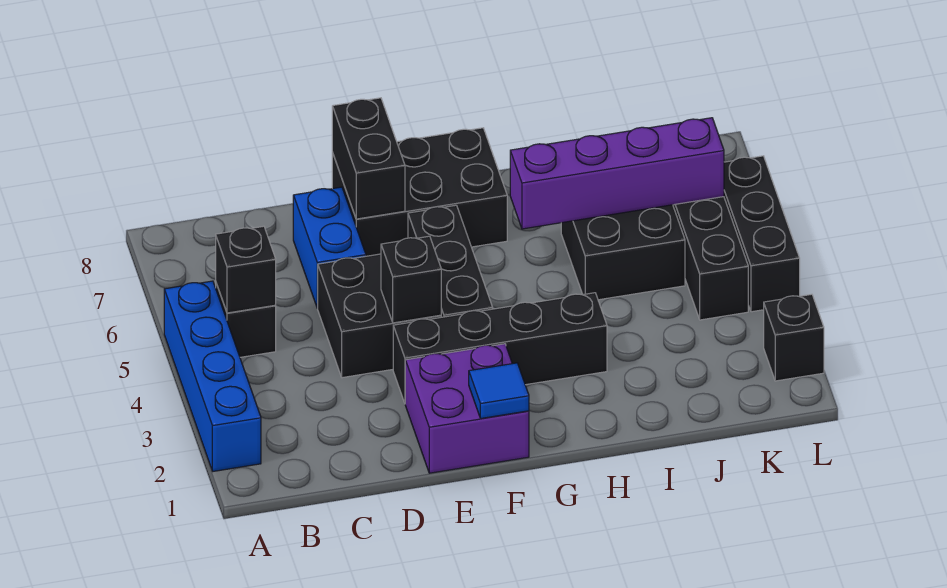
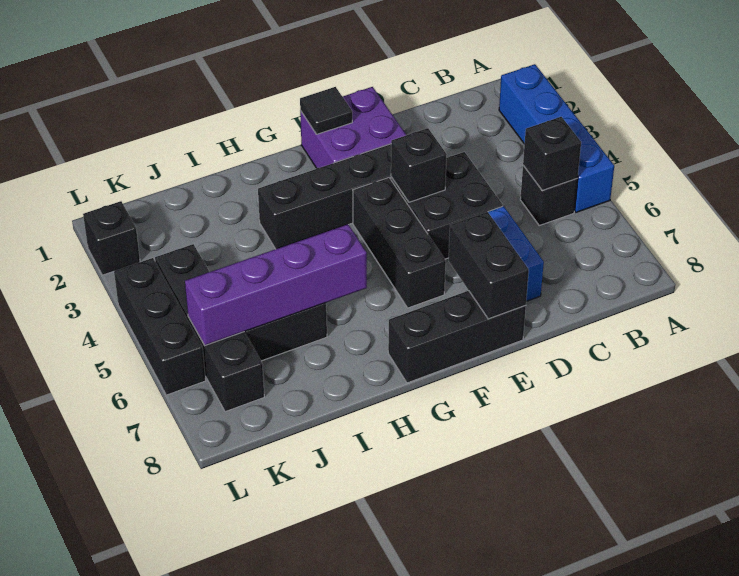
black brick E7:G8 level 1 -> black brick E8:G8 level 1
blue tile F1 level 2 -> black tile F1 level 2

